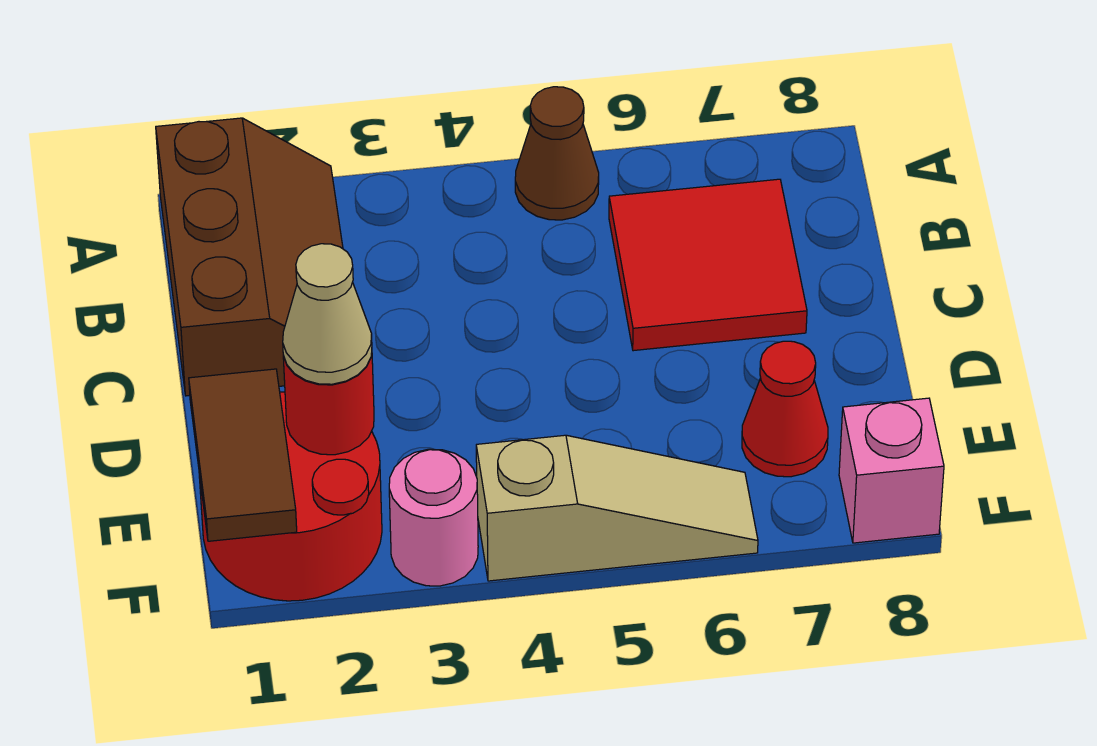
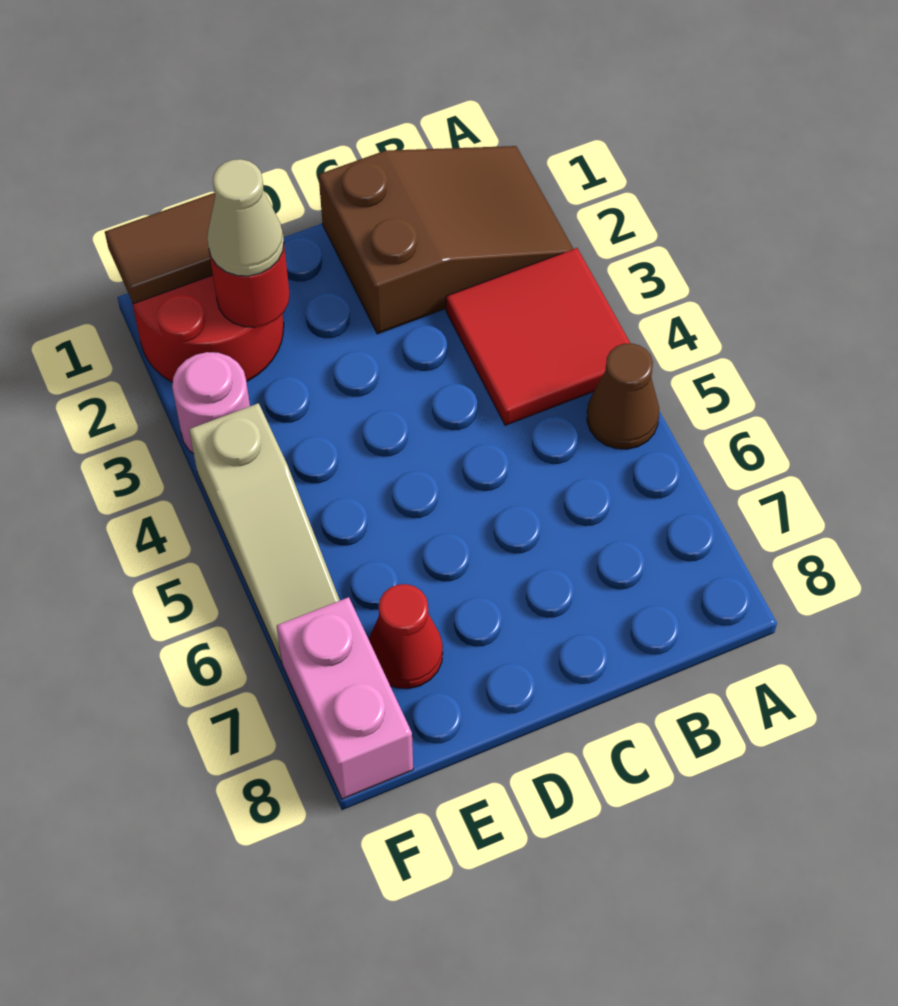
brown slope A1:C2 level 1 top 1 -> brown slope A1:C2 level 1 top C
red tile B6:C7 level 1 -> red tile A3:B4 level 1
pink brick F8 level 1 -> pink brick F7:F8 level 1

